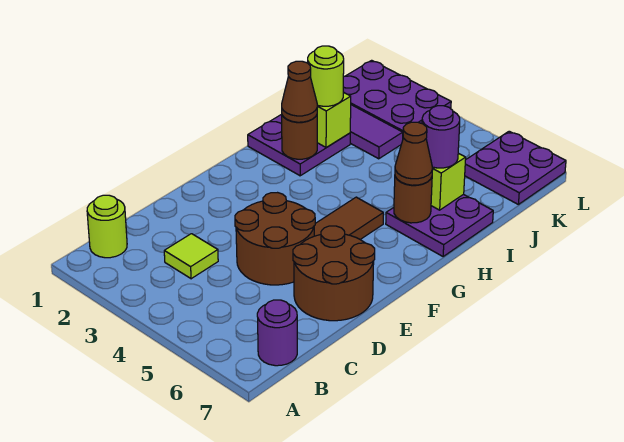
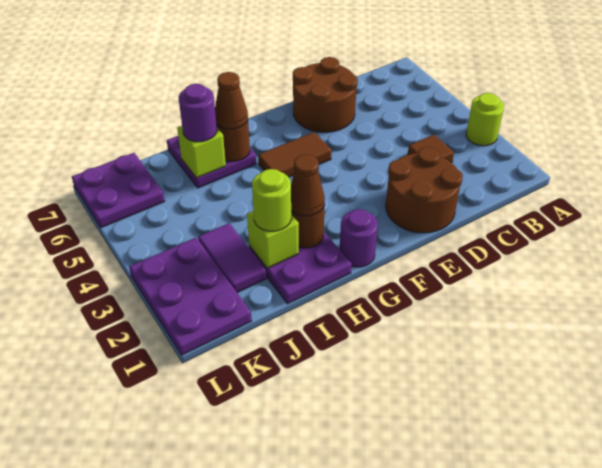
lime round brick B1 level 1 -> lime round brick A3 level 1
purple round brick B7 level 1 -> purple round brick G1 level 1
lime tile C3 level 1 -> brown tile C3 level 1
brown round brick D4:E5 level 1 -> brown round brick D1:E2 level 1

